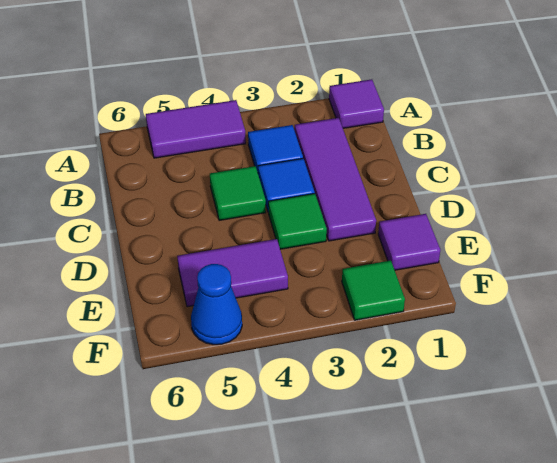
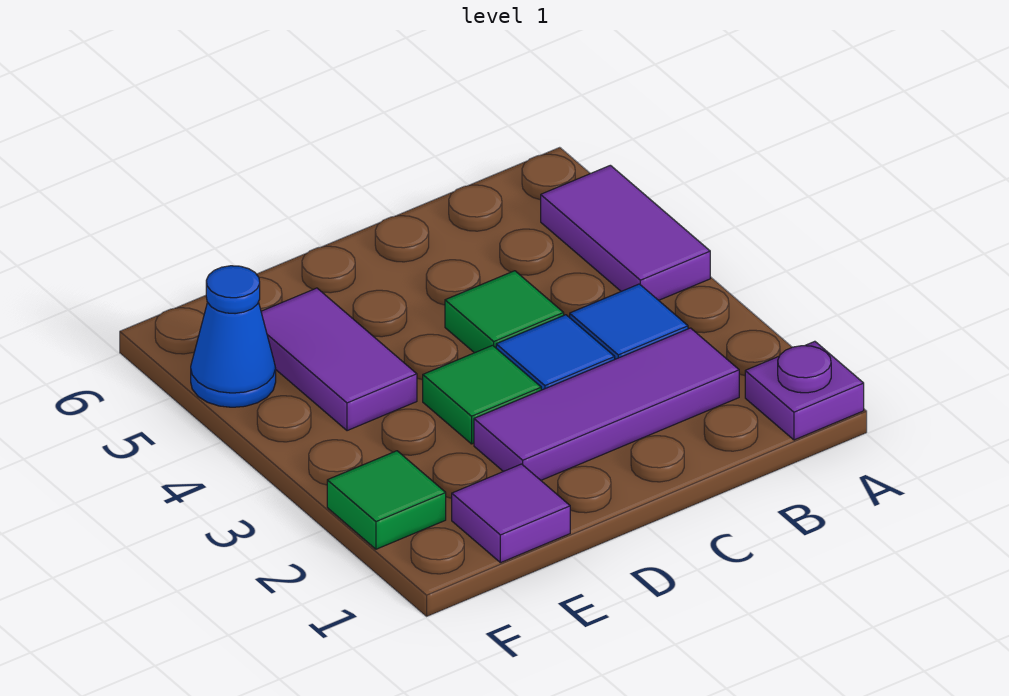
purple tile A1 level 1 -> purple plate A1 level 1

